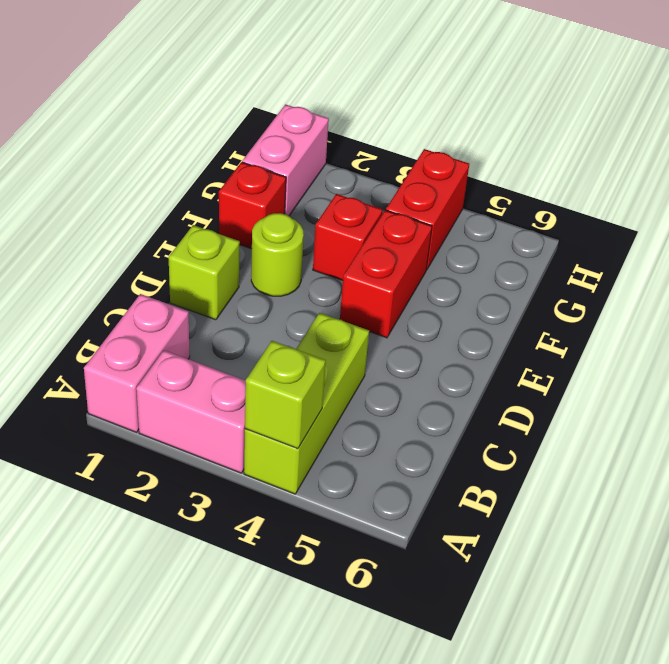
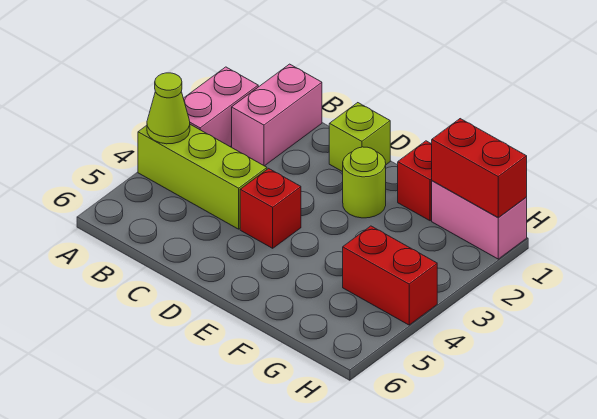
pink brick A1:B1 level 1 -> pink brick B1:B2 level 1
lime brick A4 level 2 -> lime cone A4 level 2
red brick E4:F4 level 1 -> red brick G1:H1 level 2
red brick F3 level 1 -> red brick D4 level 1

